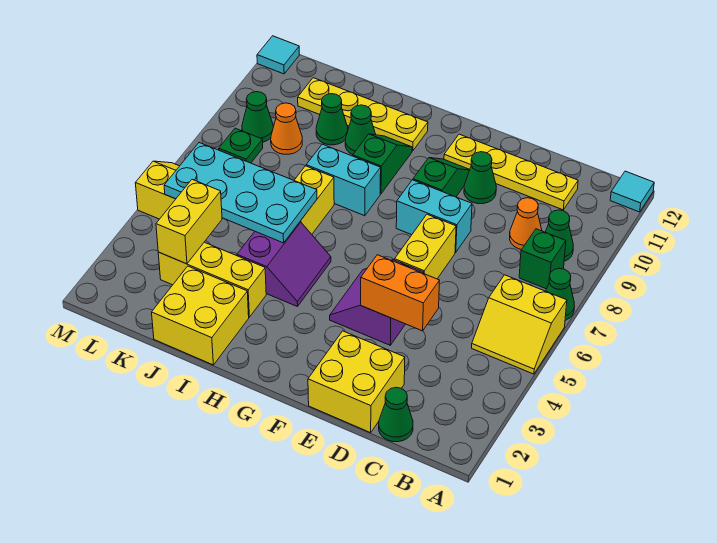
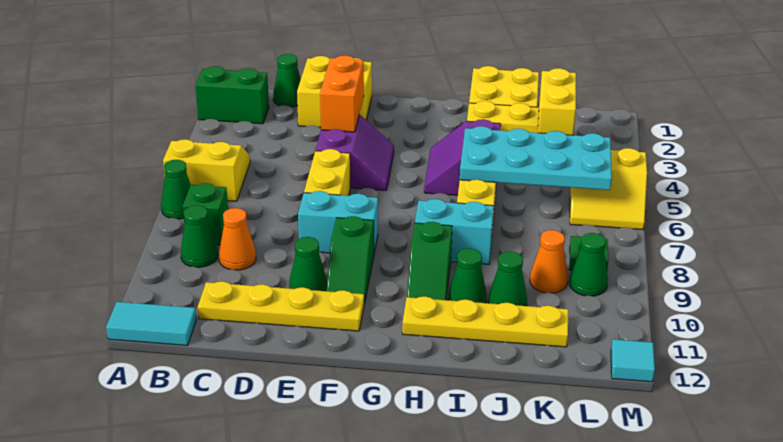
none -> green brick A2:B2 level 1
cyan tile A12 level 1 -> cyan tile A12:B12 level 1
orange brick D4:E4 level 2 -> orange brick E3:E4 level 2

